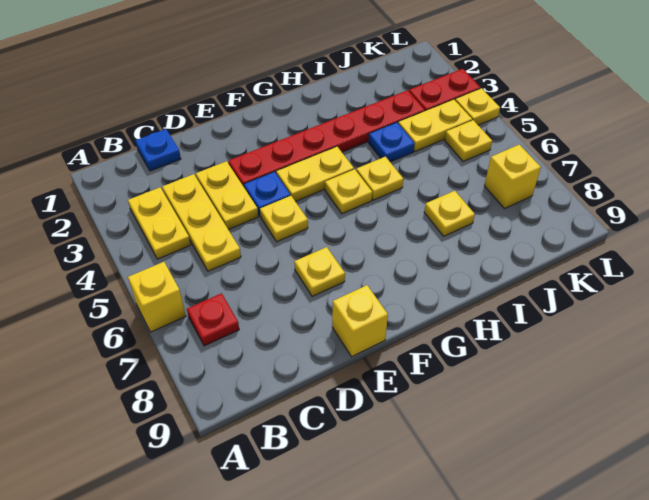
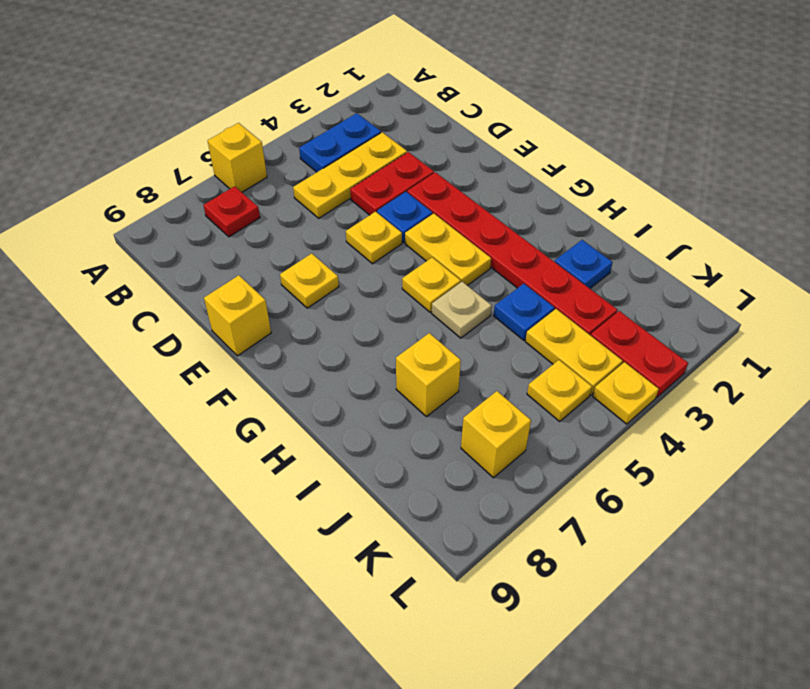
yellow plate B3:B4 level 1 -> blue plate B3:B4 level 1
blue plate C1 level 1 -> blue plate I2 level 1
yellow plate D3:D4 level 1 -> red plate D3:D4 level 1
yellow plate H5 level 1 -> tan plate H5 level 1
yellow plate I7 level 1 -> yellow brick I7 level 1

